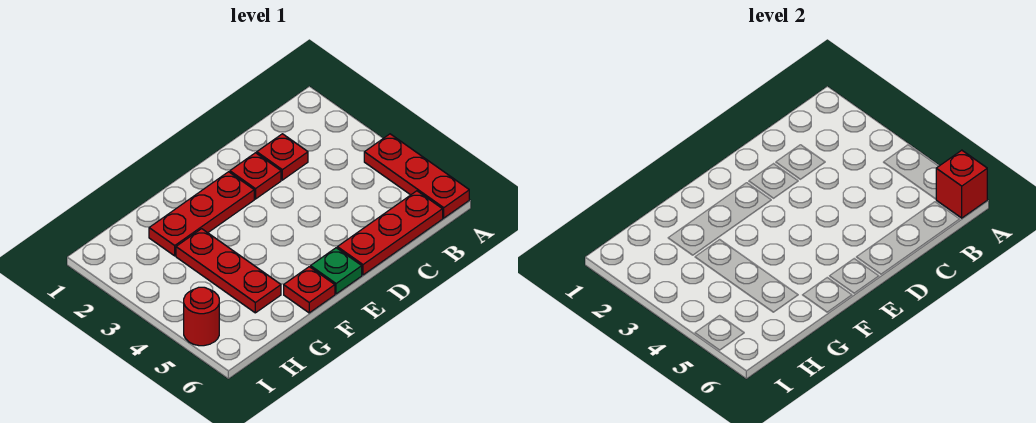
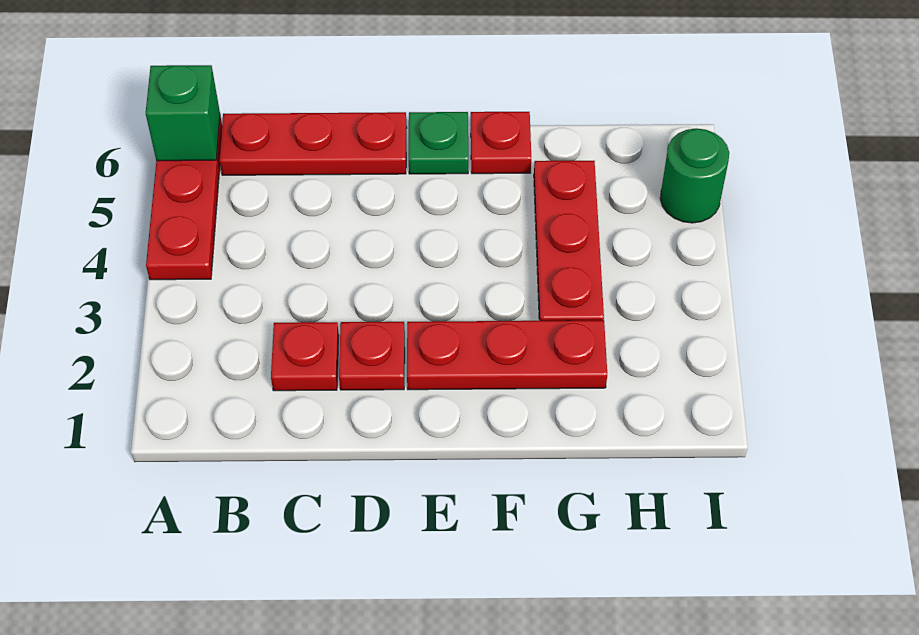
red brick A6 level 2 -> green brick A6 level 2
red round brick I5 level 1 -> green round brick I5 level 1

